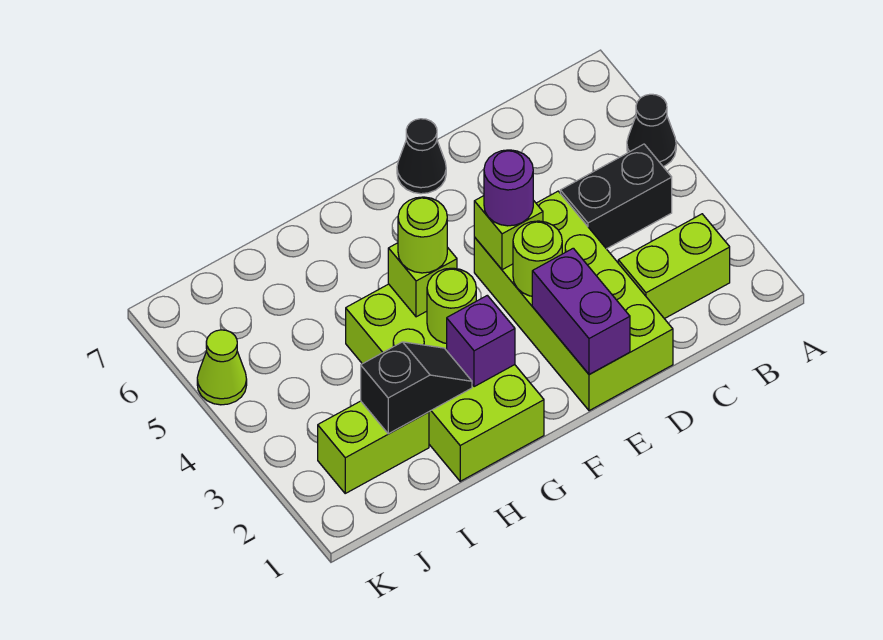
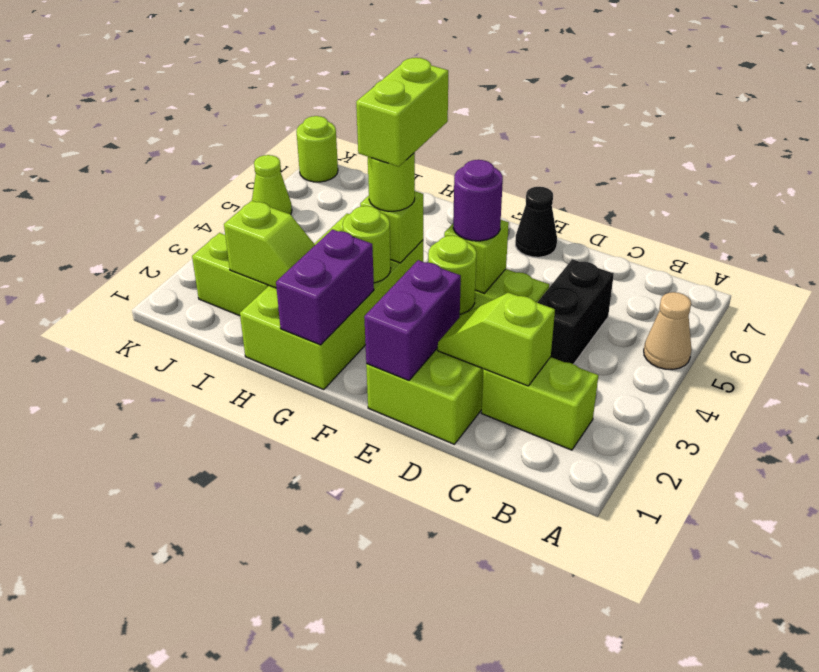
black cone A5 level 1 -> tan cone A5 level 1
black brick B4:C4 level 1 -> black brick C4:C5 level 1
none -> lime slope C2:D2 level 2 top C
purple brick G2 level 2 -> purple brick G1:G2 level 2
none -> lime brick G4:G5 level 4
black slope H2:I2 level 2 top I -> lime slope H2:I2 level 2 top I
none -> lime round brick K7 level 1

